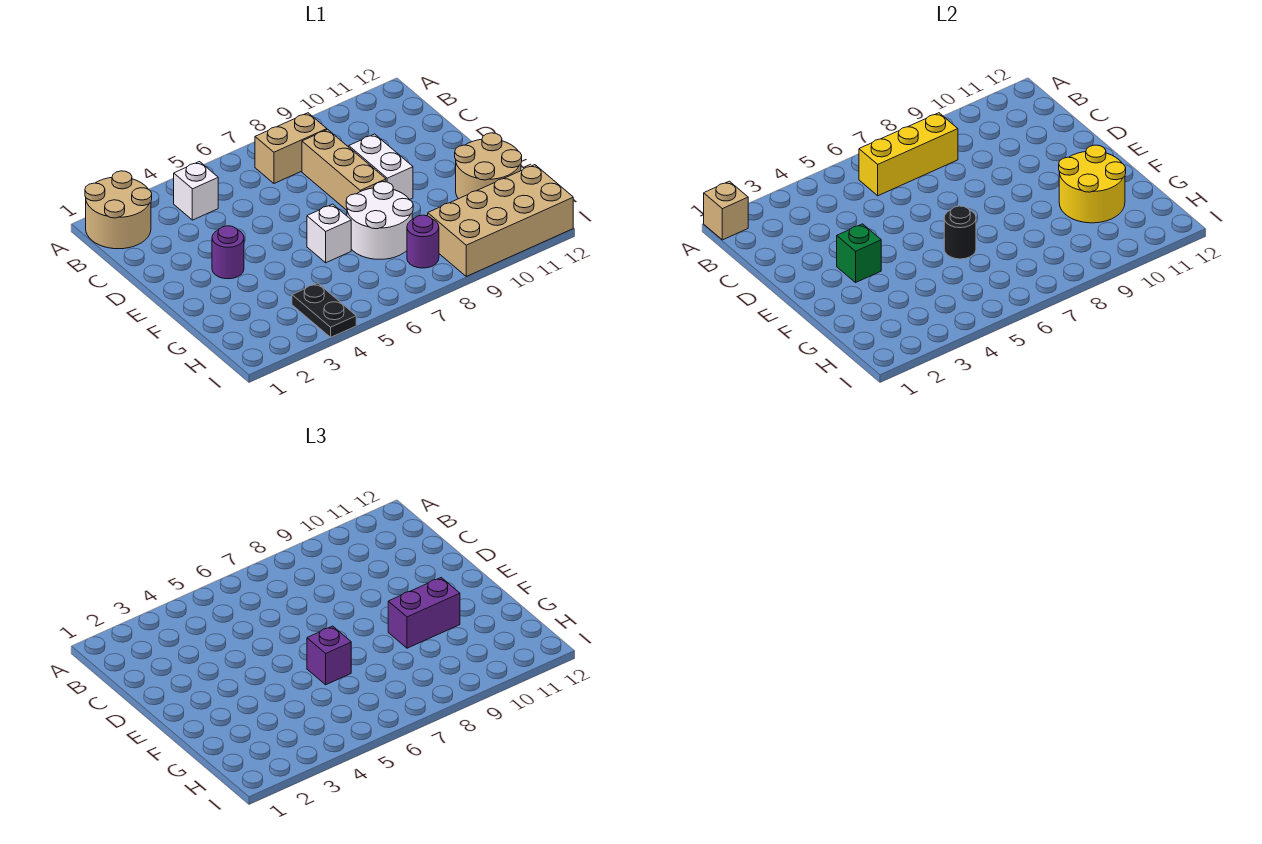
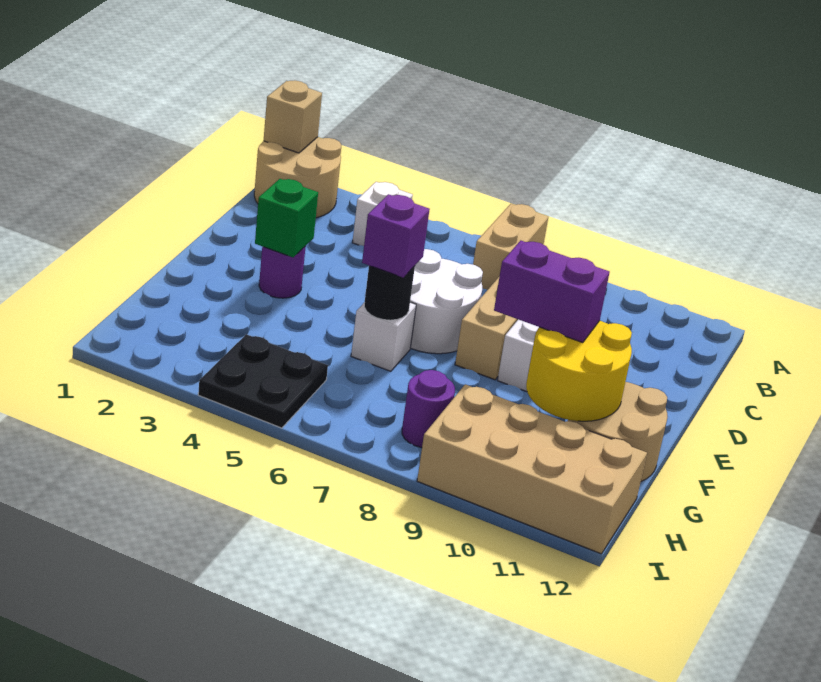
yellow brick B6:B8 level 2 -> none
tan brick B7:B8 level 1 -> tan brick A7:B7 level 1
white round brick F7:G8 level 1 -> white round brick D6:E7 level 1
black plate H4:I4 level 1 -> black plate H4:I5 level 1

